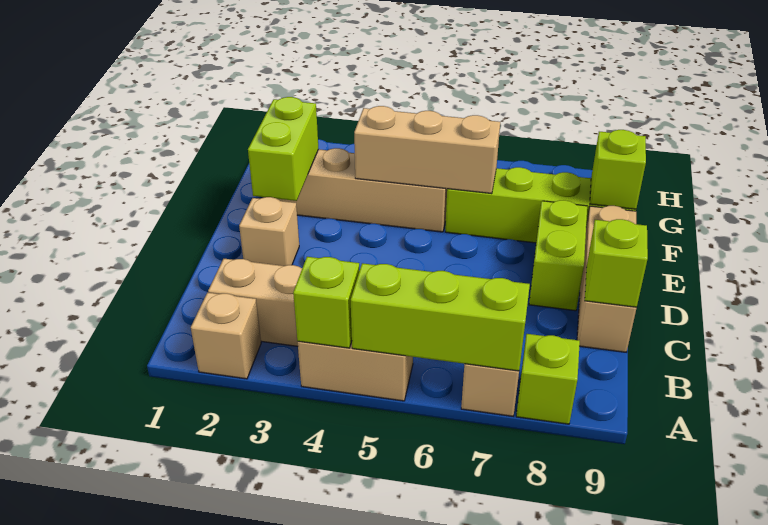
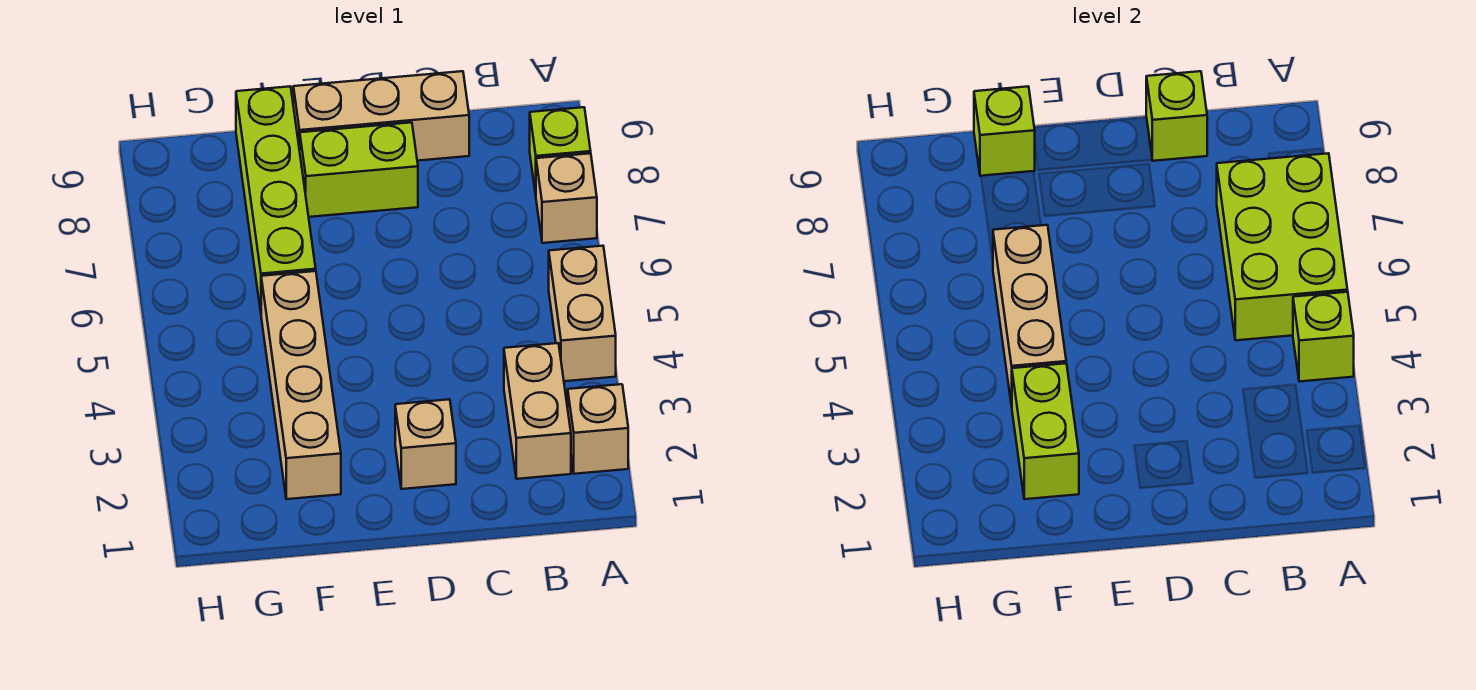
lime brick A5:A7 level 2 -> lime brick A5:B7 level 2
lime brick E2:F2 level 2 -> lime brick F2:F3 level 2

